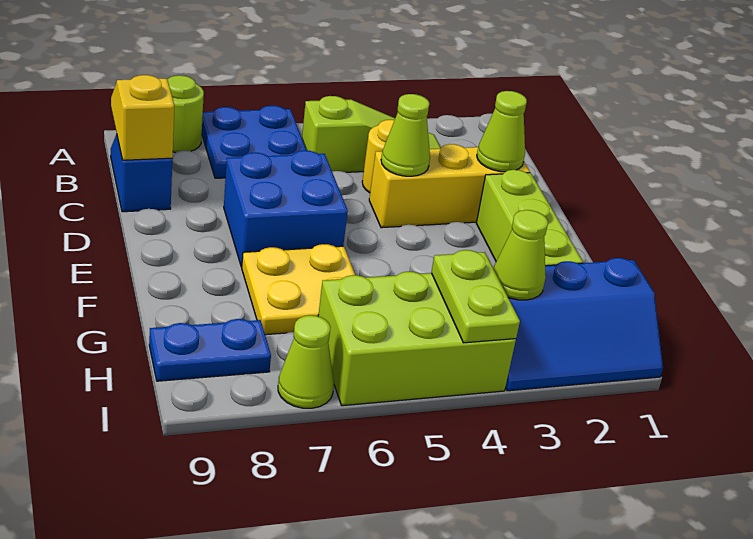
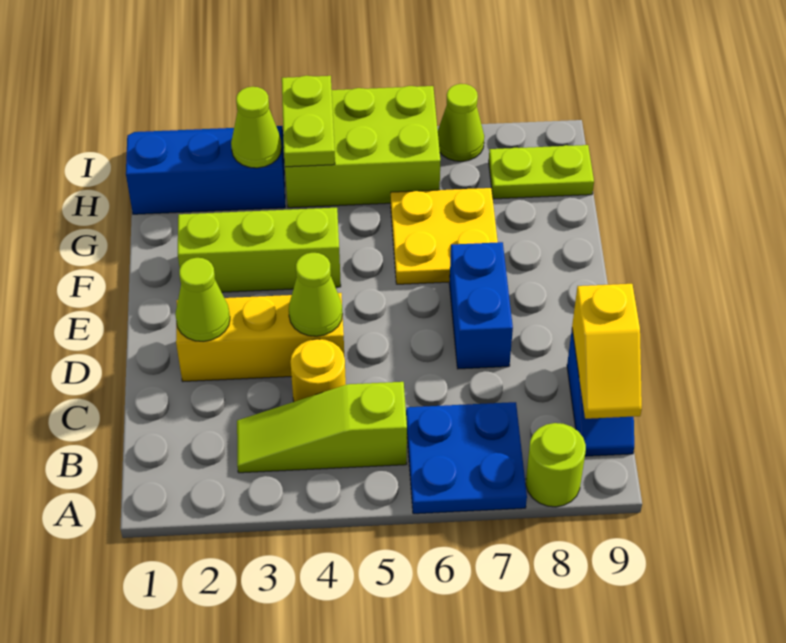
blue brick D6:E7 level 1 -> blue brick D7:E7 level 1
lime brick E2:G2 level 1 -> lime brick F2:F4 level 1
blue plate H8:H9 level 1 -> lime plate H8:H9 level 1

